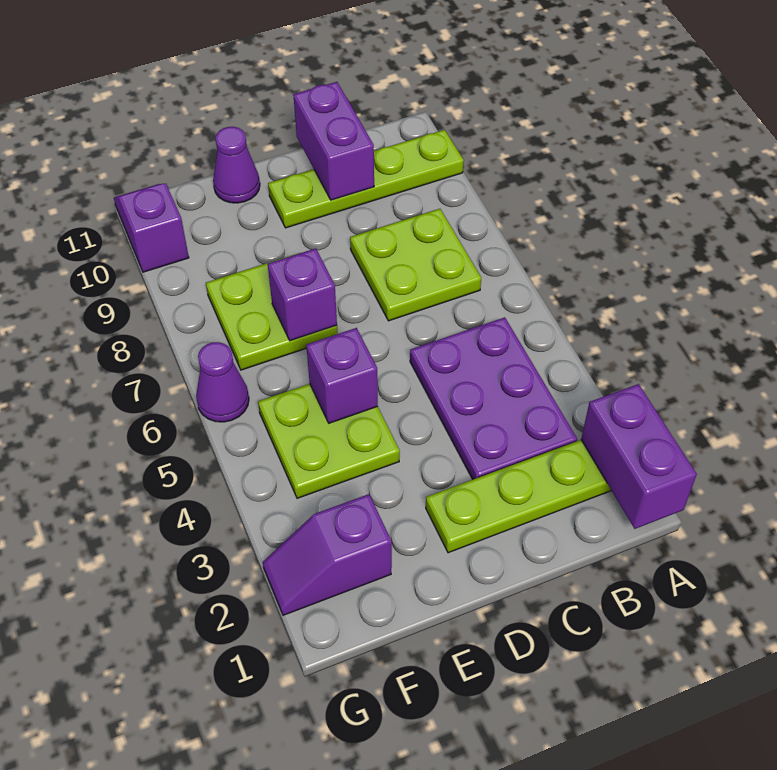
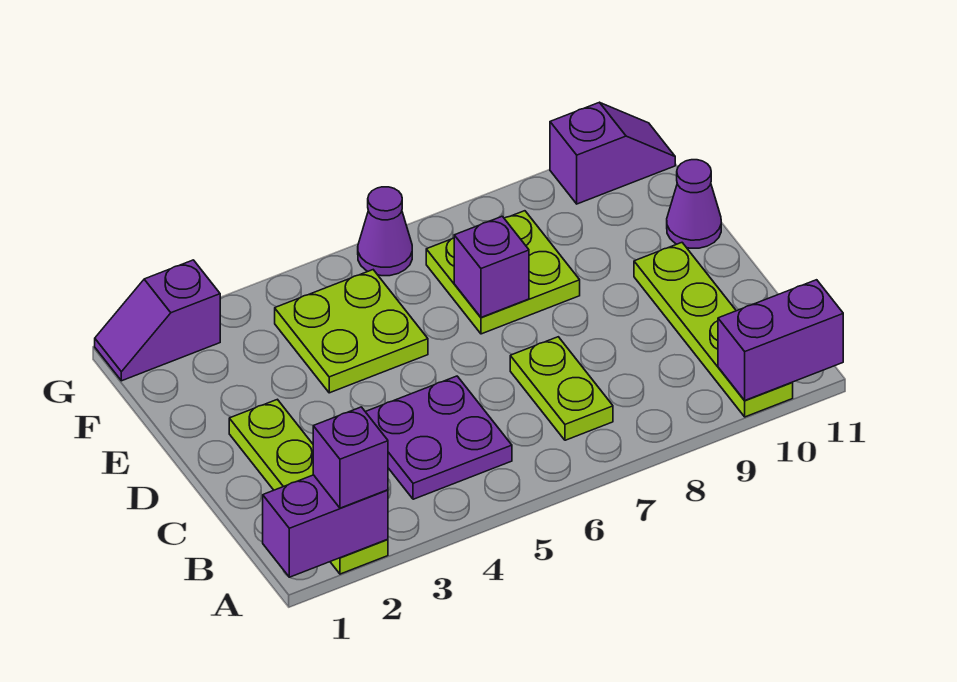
purple plate B3:C5 level 1 -> purple plate B4:C5 level 1
lime plate B7:C8 level 1 -> lime plate B7:C7 level 1
purple brick C10:C11 level 2 -> purple brick A10:A11 level 2
purple brick E5 level 2 -> purple brick A2 level 3
purple slope F2:G2 level 1 top F -> purple slope G1:G2 level 1 top 2

